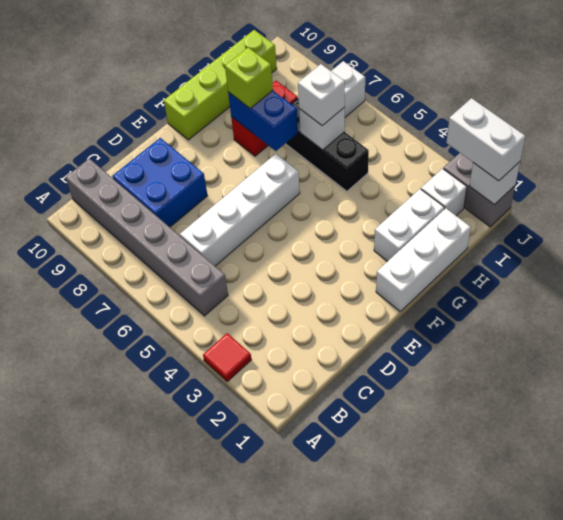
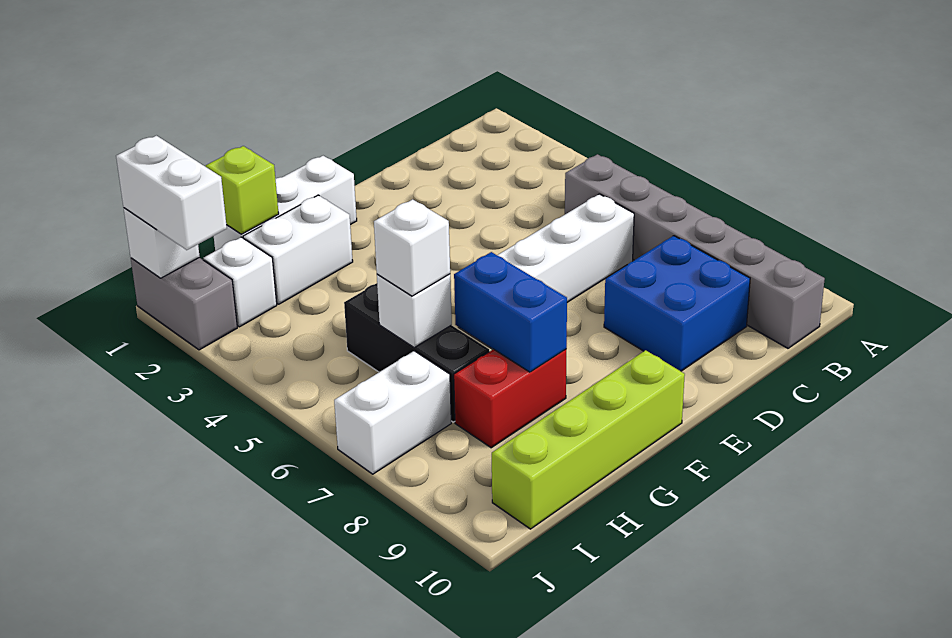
red tile A3 level 1 -> none
lime brick G8 level 3 -> lime brick H1 level 2

